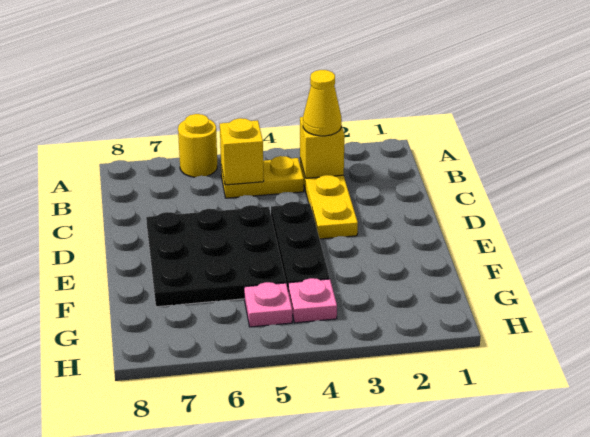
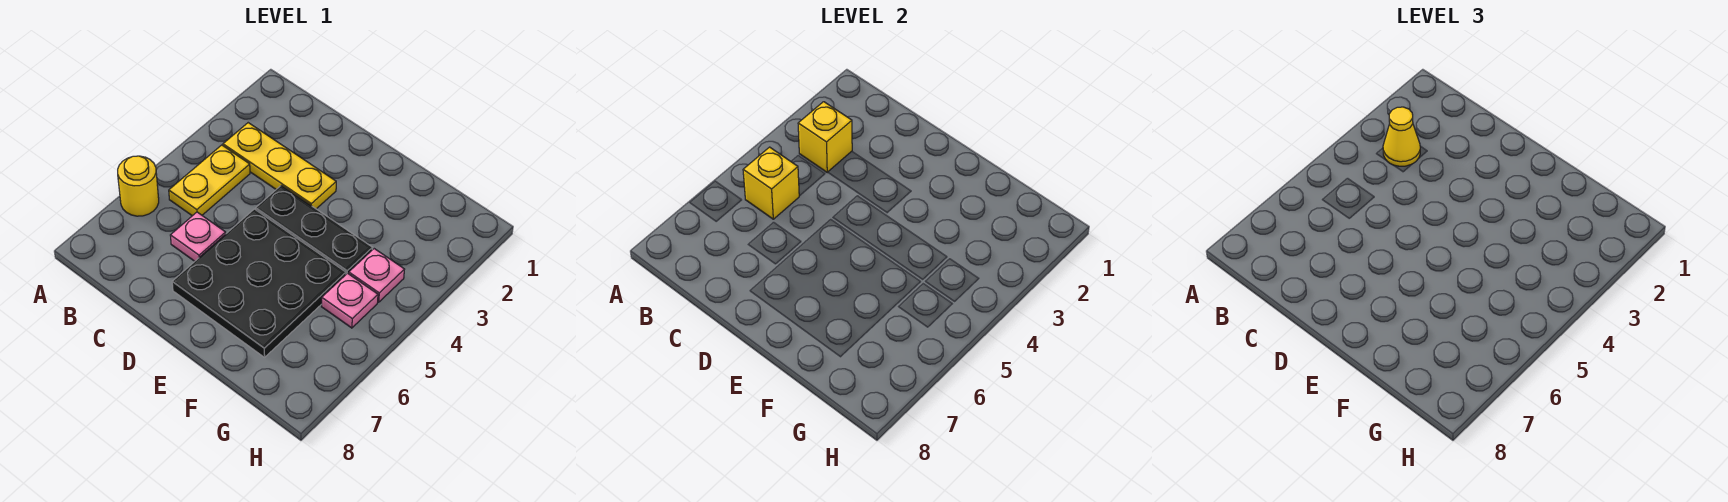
none -> pink plate C6 level 1

